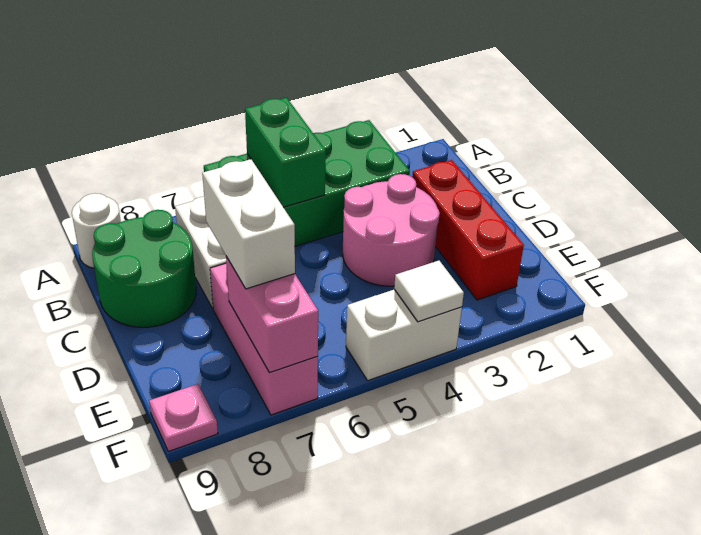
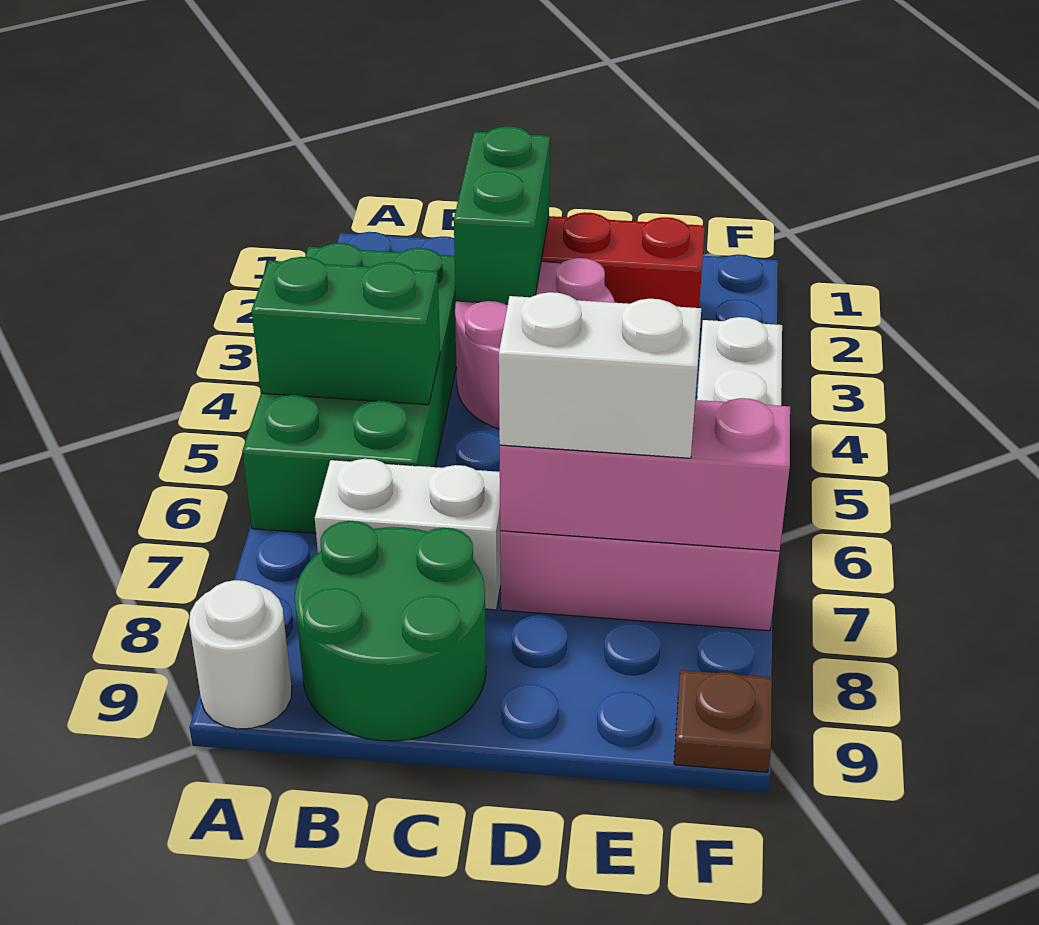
none -> green brick C2:C3 level 2
pink brick E7:F7 level 2 -> pink brick D7:F7 level 2
white tile F4 level 2 -> none
pink plate F9 level 1 -> brown plate F9 level 1

